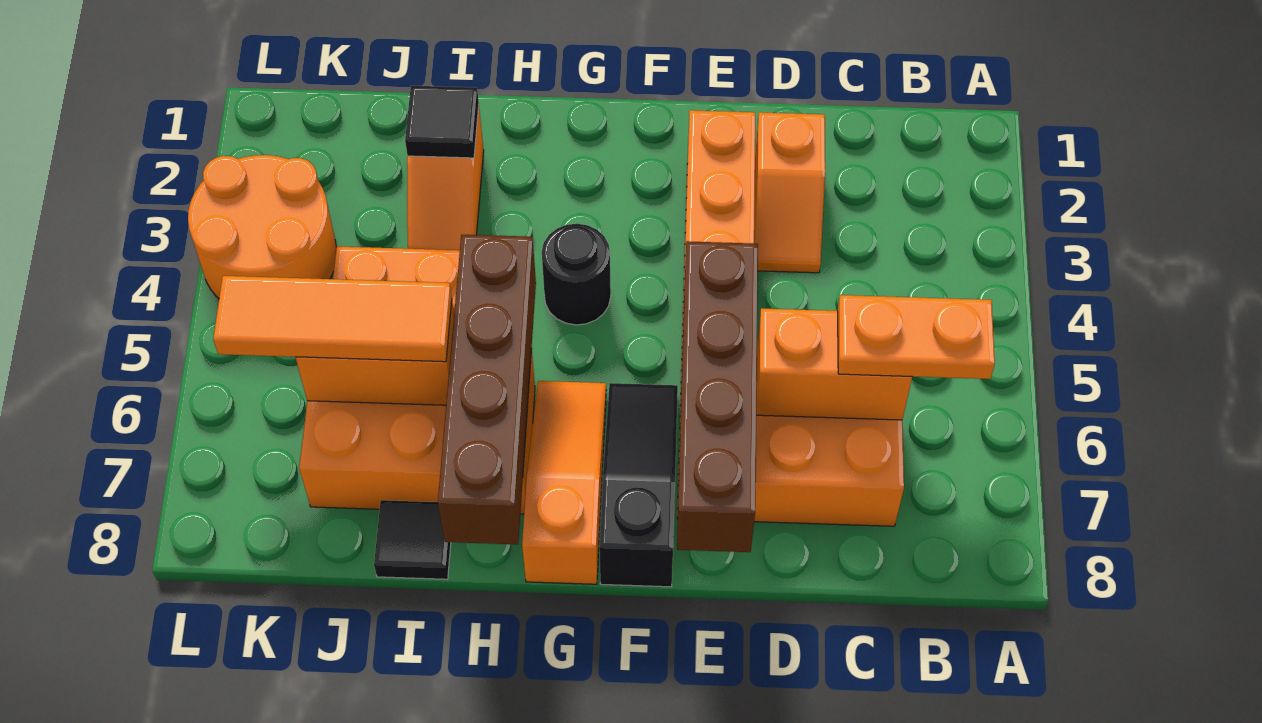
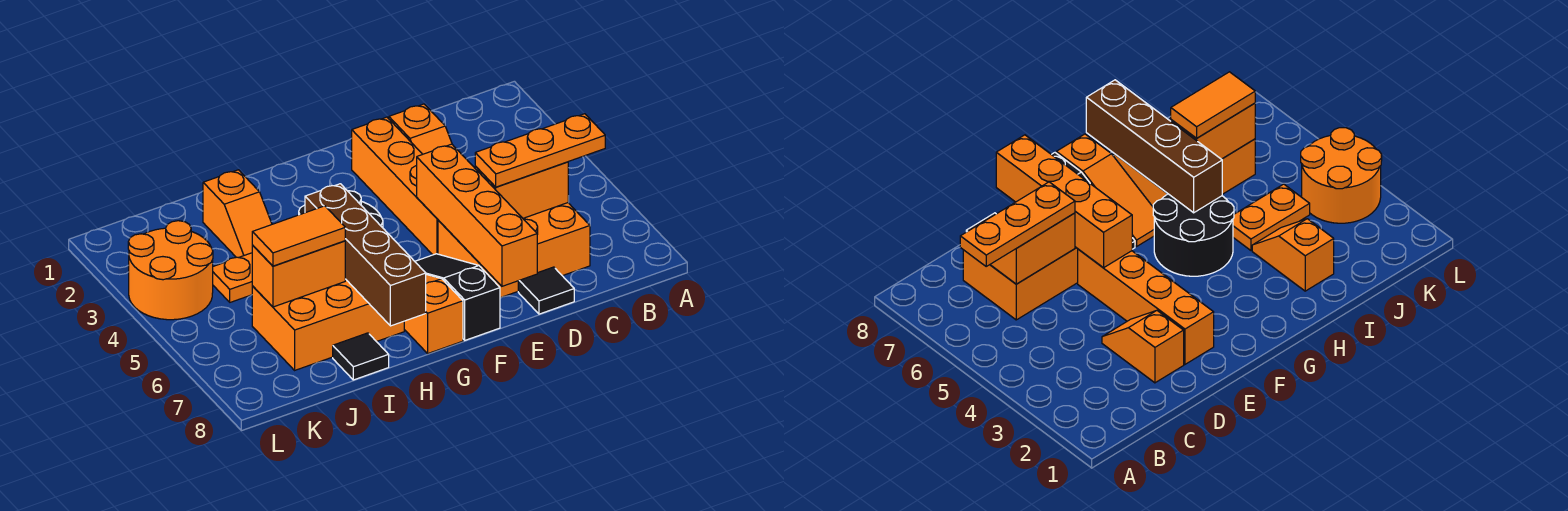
orange plate B6:C6 level 3 -> orange plate B6:D6 level 3
brown brick E5:E8 level 2 -> orange brick E5:E8 level 2
black round brick G4 level 1 -> black round brick G4:H5 level 1
black tile I2 level 2 -> black tile D8 level 1
orange tile I6:K6 level 3 -> orange tile I6:J6 level 3

